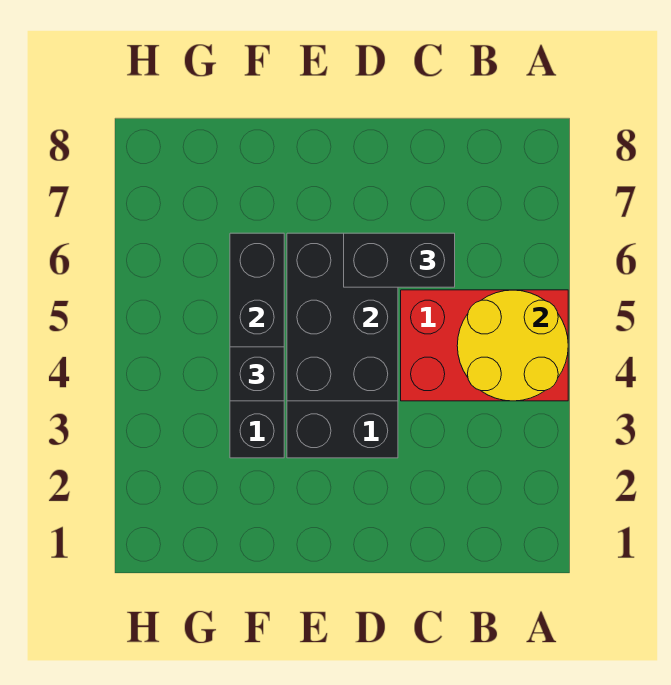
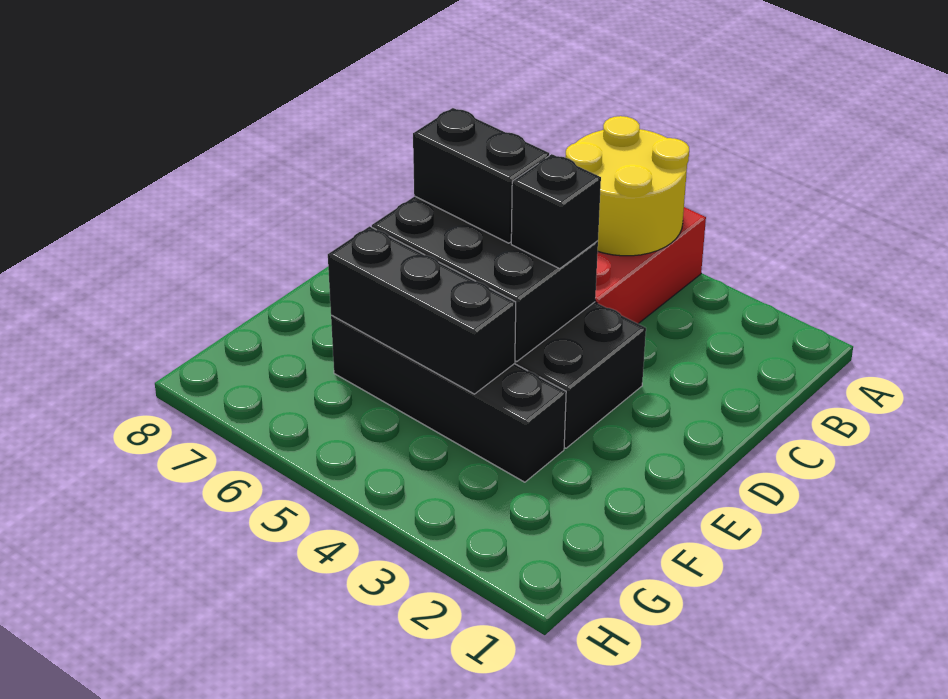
black brick C6:D6 level 3 -> black brick D5:D6 level 3
black brick F4 level 3 -> black brick D4 level 3

